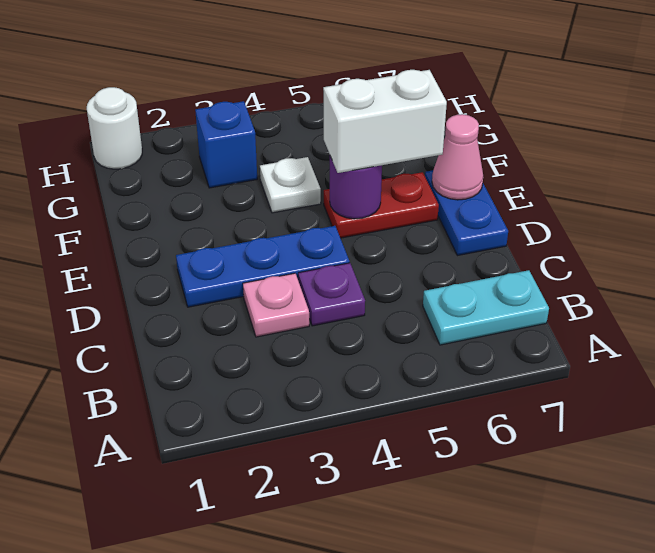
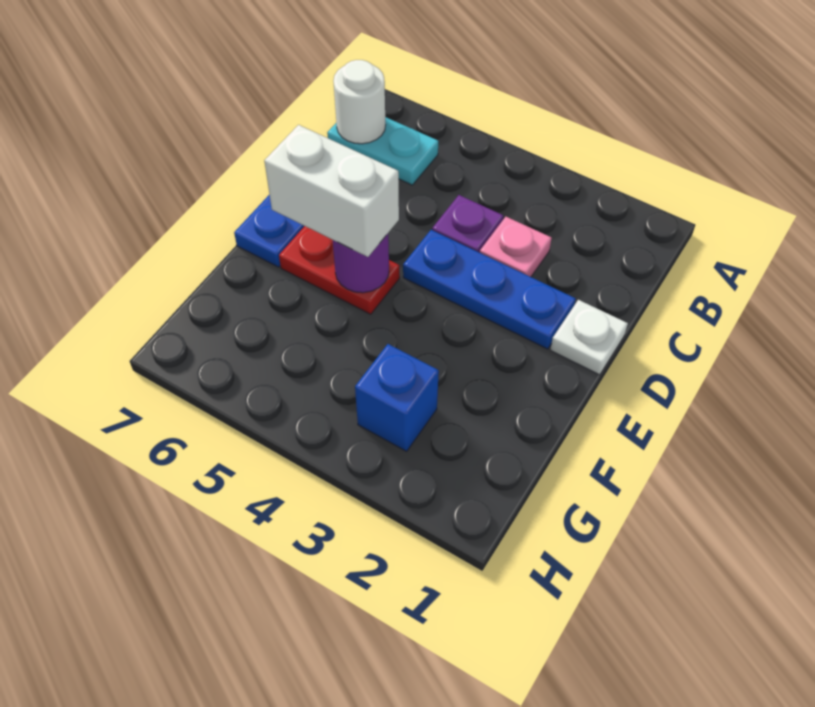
pink cone E7 level 2 -> none
white plate F4 level 1 -> white plate D1 level 1
white round brick H1 level 1 -> white round brick B7 level 2

